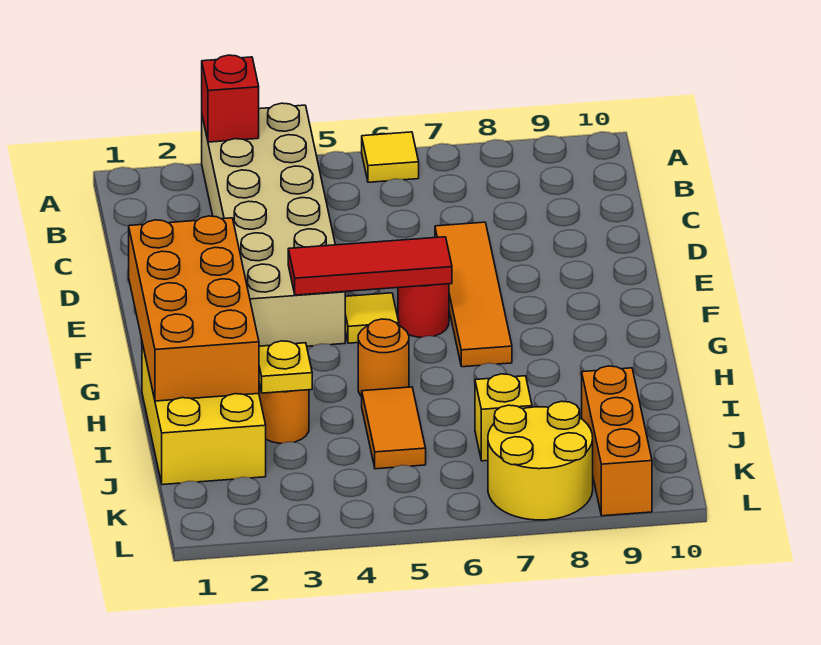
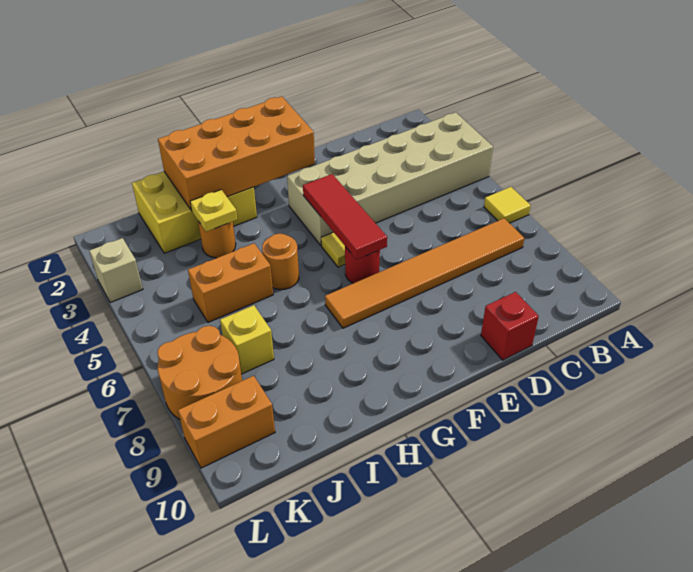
red brick A3 level 2 -> red brick D10 level 1
orange tile D7:G7 level 1 -> orange tile B7:G7 level 1
orange tile I5:J5 level 1 -> orange brick I5:J5 level 1
orange brick J9:L9 level 1 -> orange brick K9:L9 level 1
yellow round brick K7:L8 level 1 -> orange round brick K7:L8 level 1
none -> tan brick L3 level 1

